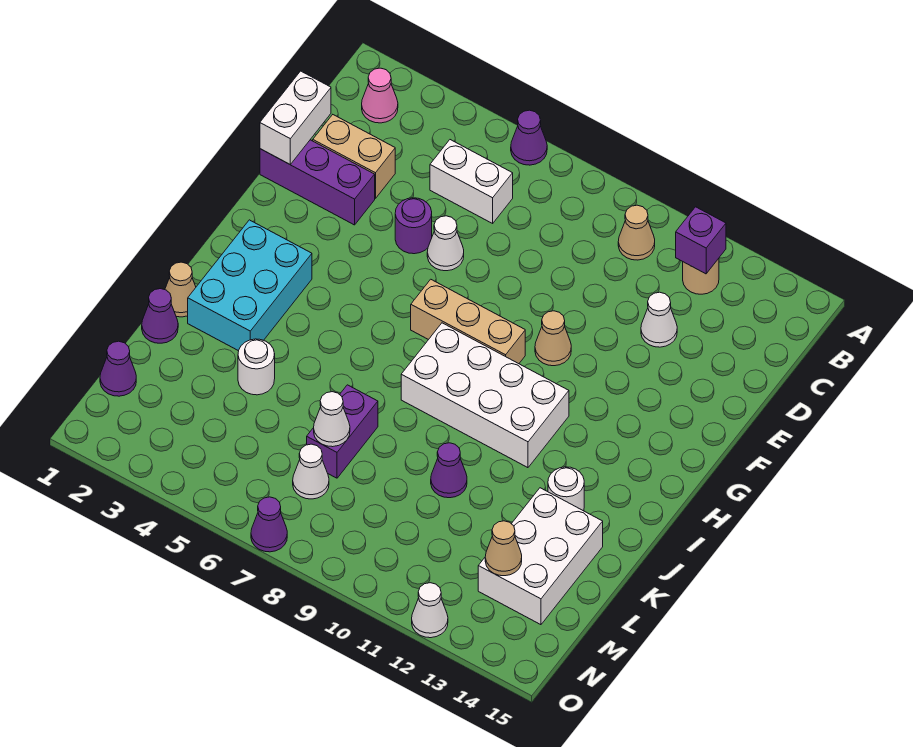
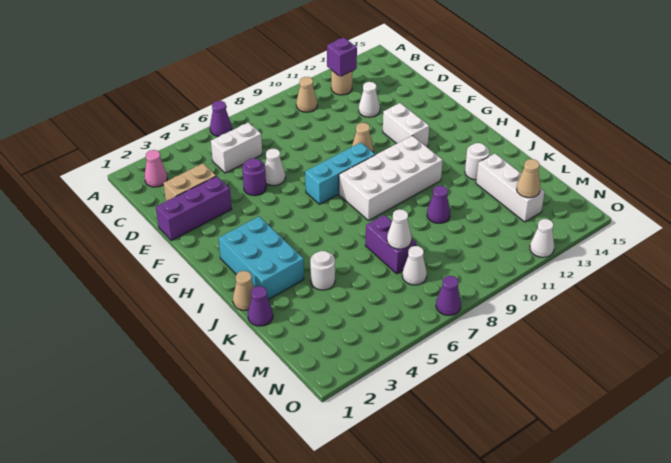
white brick D1:E1 level 2 -> white brick F12:G12 level 1
tan brick G7:G9 level 1 -> cyan brick G7:G9 level 1
white brick K13:M14 level 1 -> white brick K13:M13 level 1
purple cone M1 level 1 -> none

